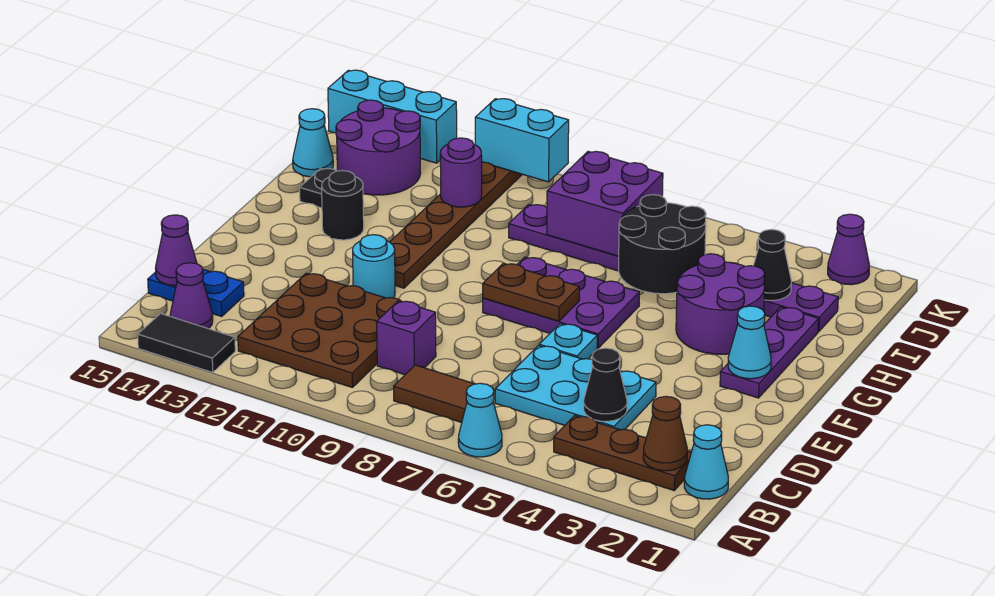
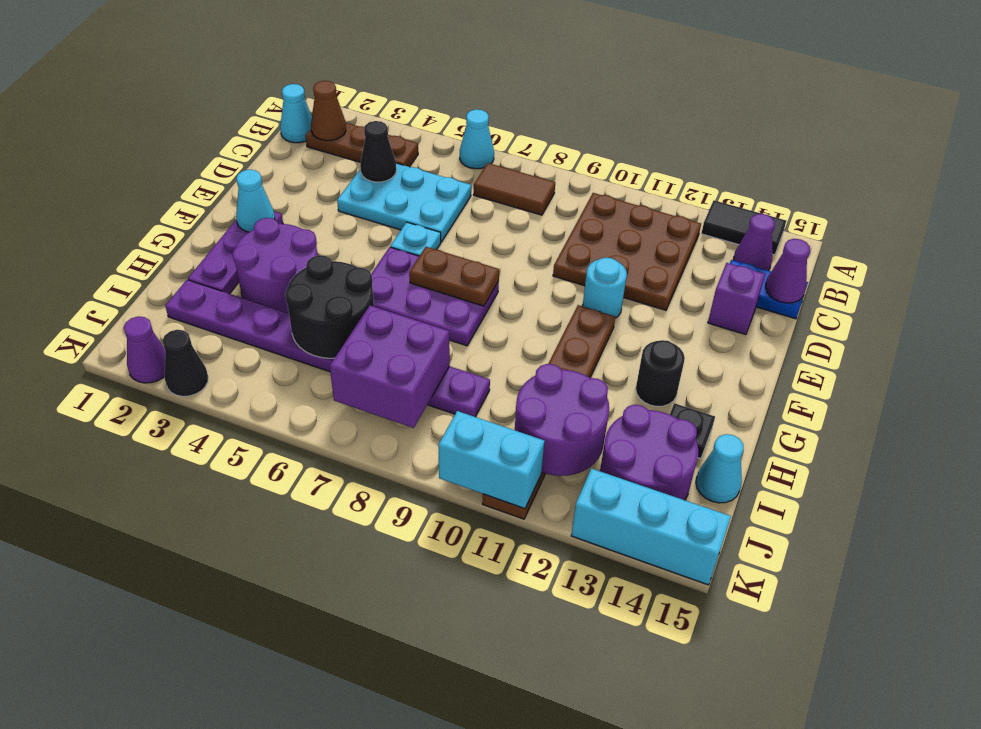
purple brick C9 level 1 -> purple brick D14 level 1
black cone I3 level 2 -> black cone K3 level 1
purple round brick I11 level 2 -> purple round brick I11:J12 level 2

